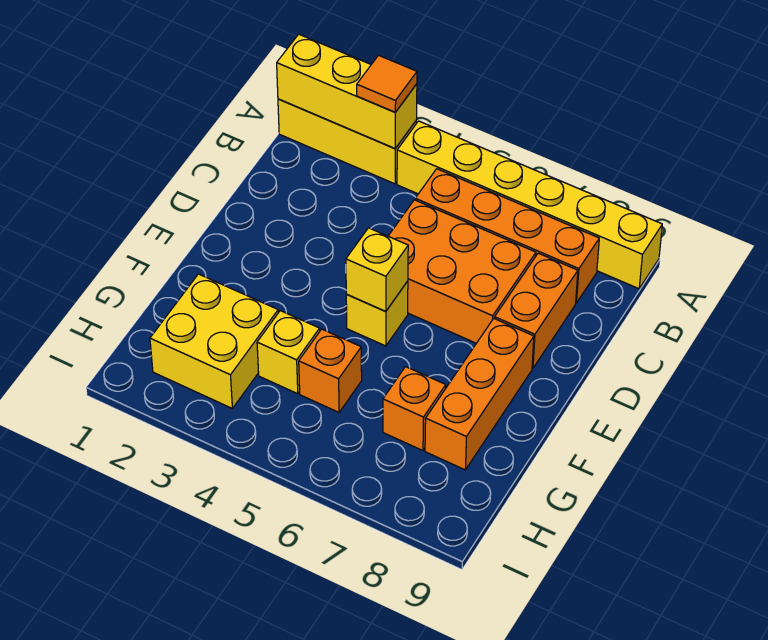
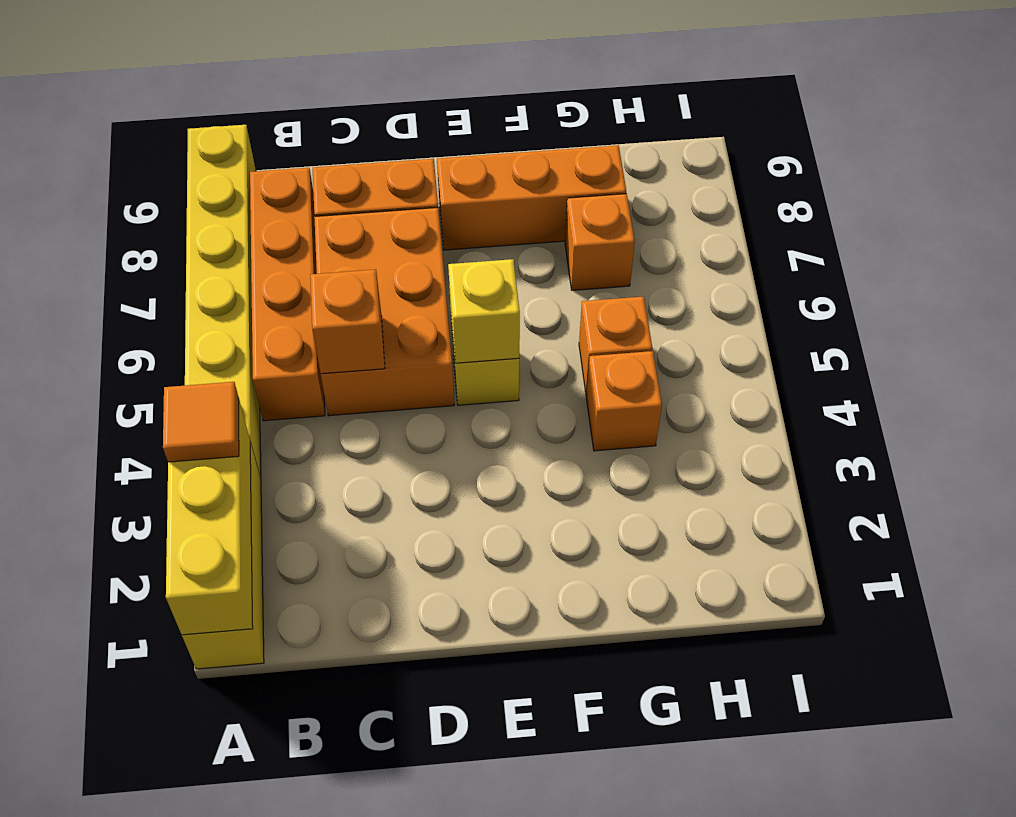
none -> orange brick C5 level 2
yellow brick G2:H3 level 1 -> none
yellow brick G4 level 1 -> orange brick G4 level 1

